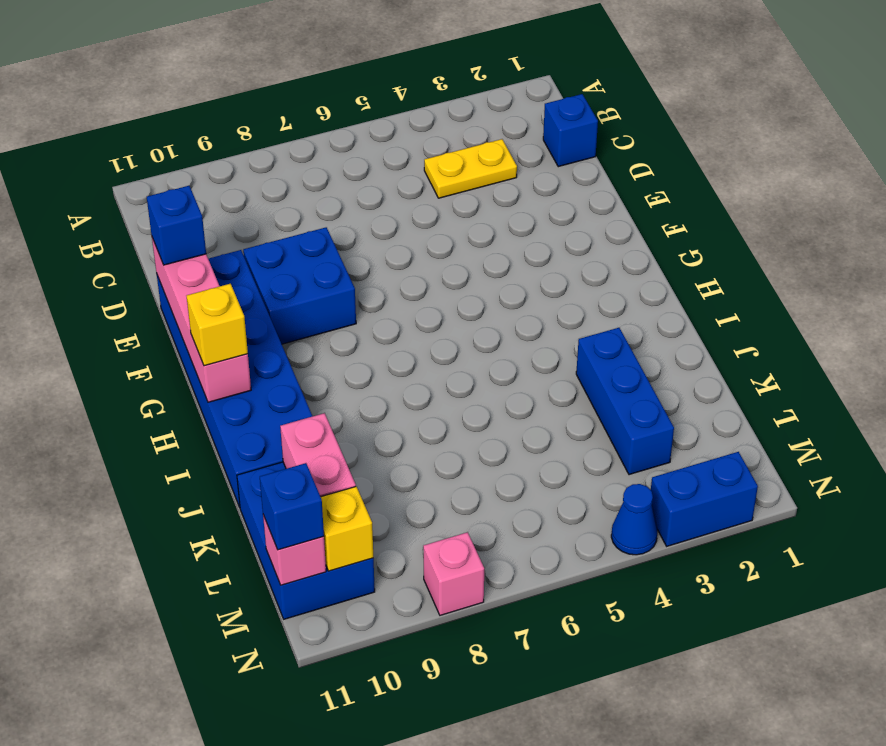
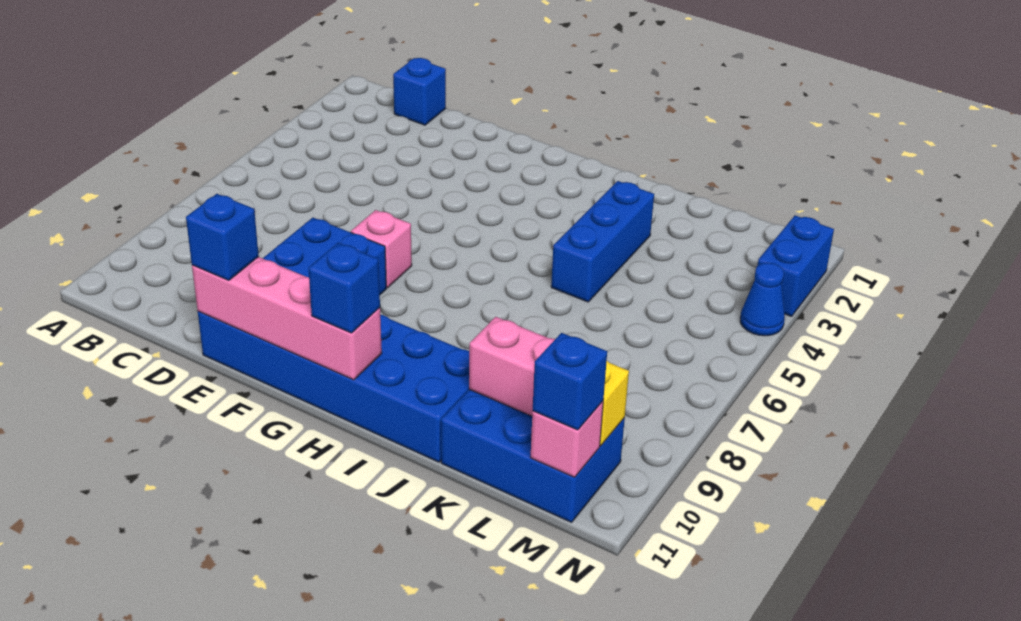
yellow plate C3:C4 level 1 -> none
yellow brick H11 level 3 -> blue brick H11 level 3
blue brick J3:L3 level 1 -> blue brick J3:J5 level 1
pink brick N8 level 1 -> pink brick F7 level 1

